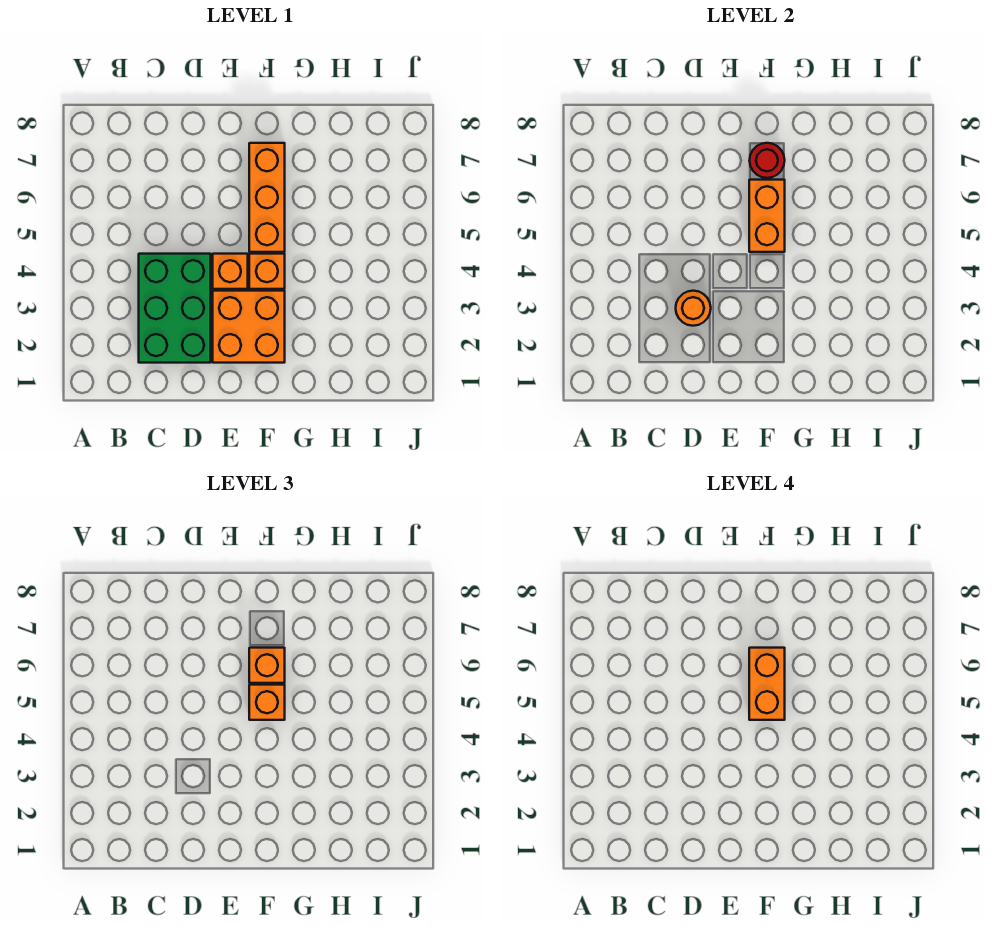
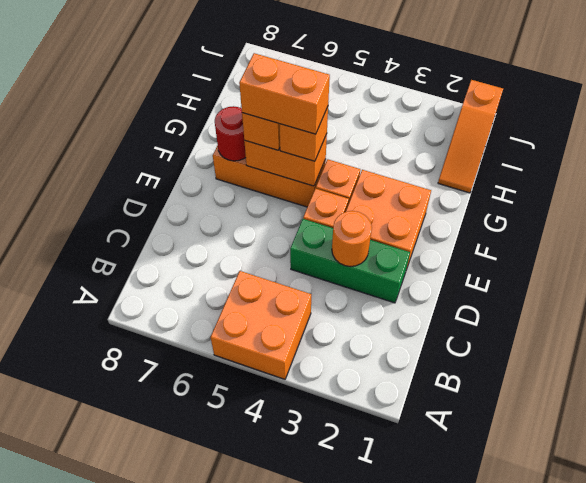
none -> orange brick A4:B5 level 1
green brick C2:D4 level 1 -> green brick D2:D4 level 1
none -> orange slope H1:J1 level 1 top J

